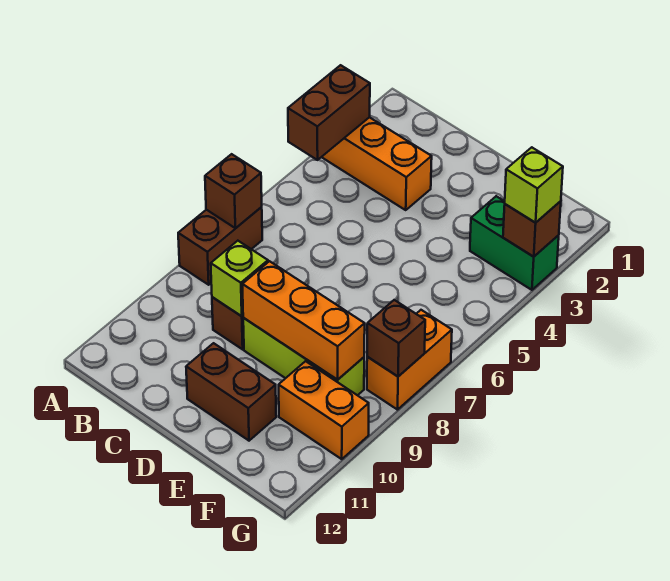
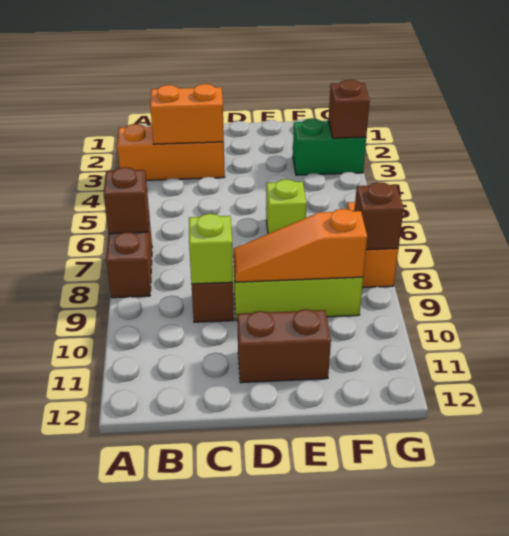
brown brick A3:A4 level 2 -> none
orange brick D9:F9 level 2 -> orange slope D9:F9 level 2 top F
orange brick F10:G10 level 1 -> orange brick B3:C3 level 2
lime brick G3 level 3 -> lime brick E6 level 1

